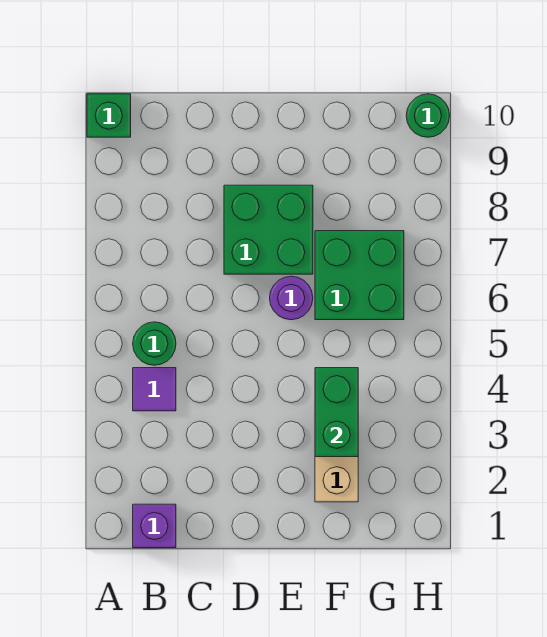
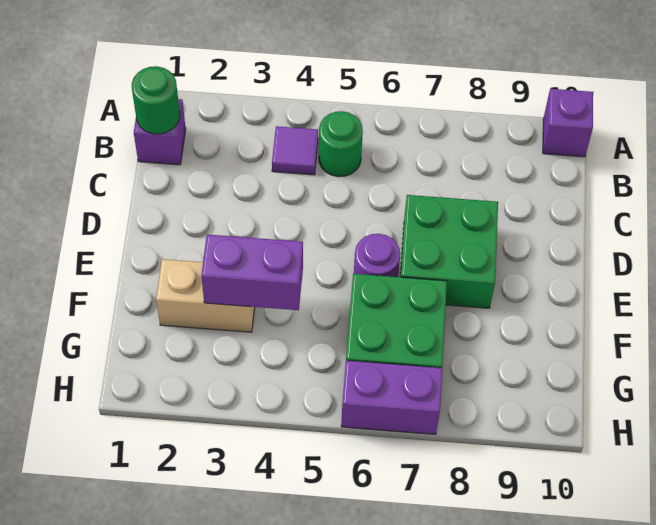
green brick A10 level 1 -> purple brick A10 level 1
green brick F3:F4 level 2 -> purple brick F3:F4 level 2
none -> purple brick H6:H7 level 1
green round brick H10 level 1 -> green round brick B1 level 2

